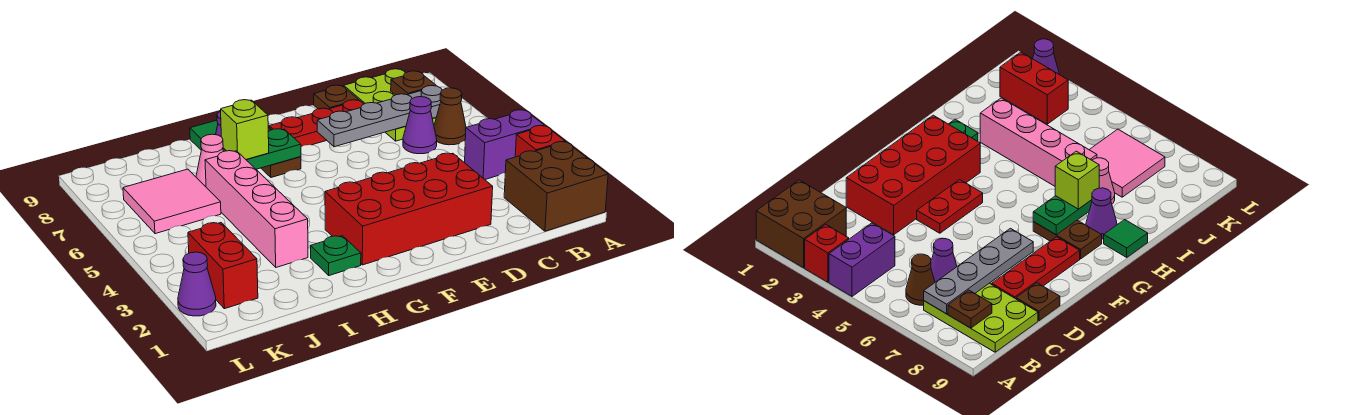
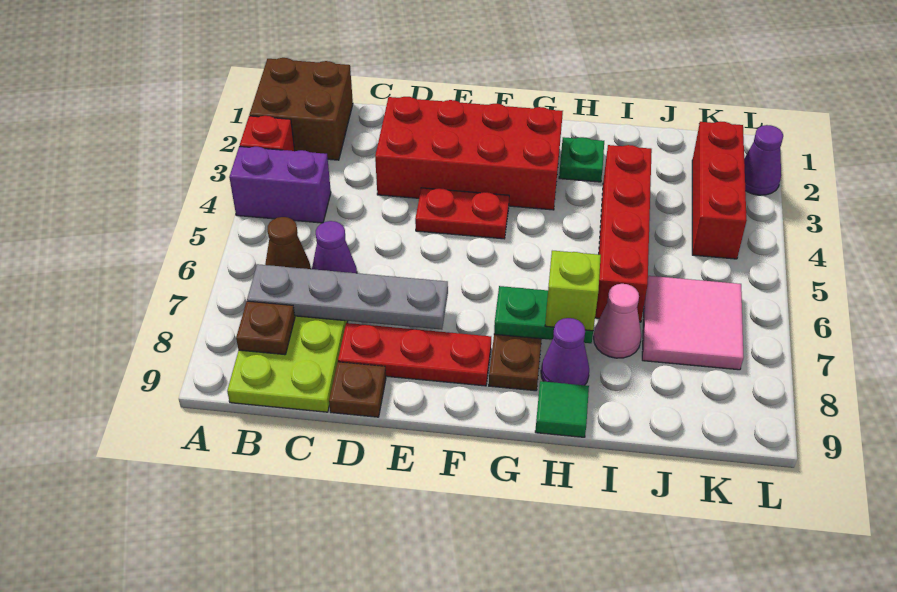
pink brick I3:I6 level 1 -> red brick I3:I6 level 1
red brick K2:K3 level 1 -> red brick K2:K4 level 1

